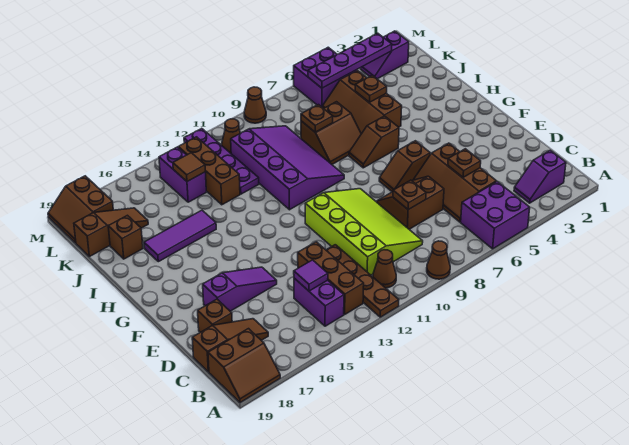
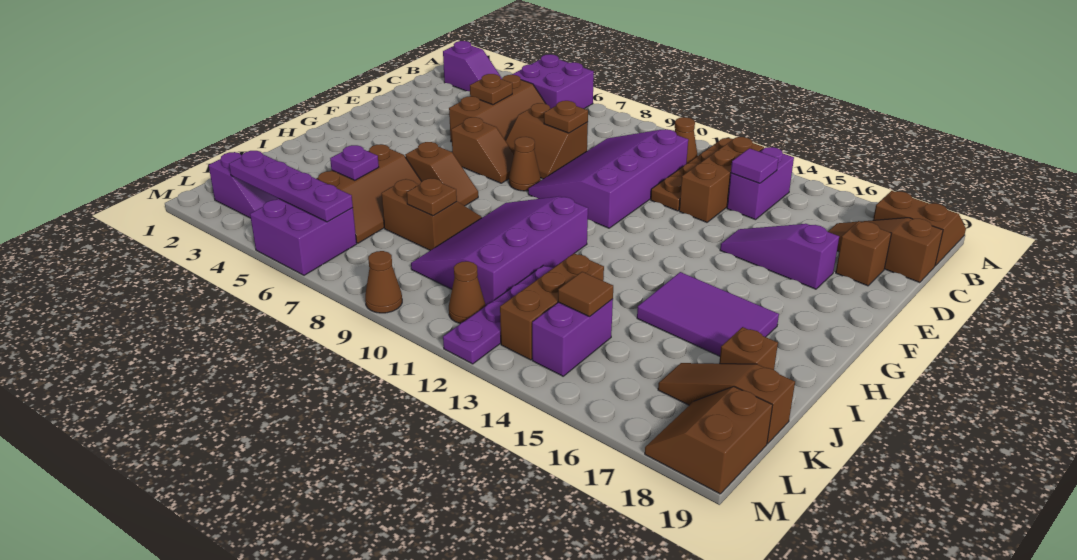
brown cone A9 level 1 -> brown cone F8 level 1
lime slope C9:F11 level 1 top 11 -> purple slope C9:F11 level 1 top 11
purple tile I15:I17 level 1 -> purple tile H15:I17 level 1
brown plate J5 level 2 -> purple plate J5 level 2
brown slope L18:M19 level 1 top 18 -> brown slope L18:M19 level 1 top 19

